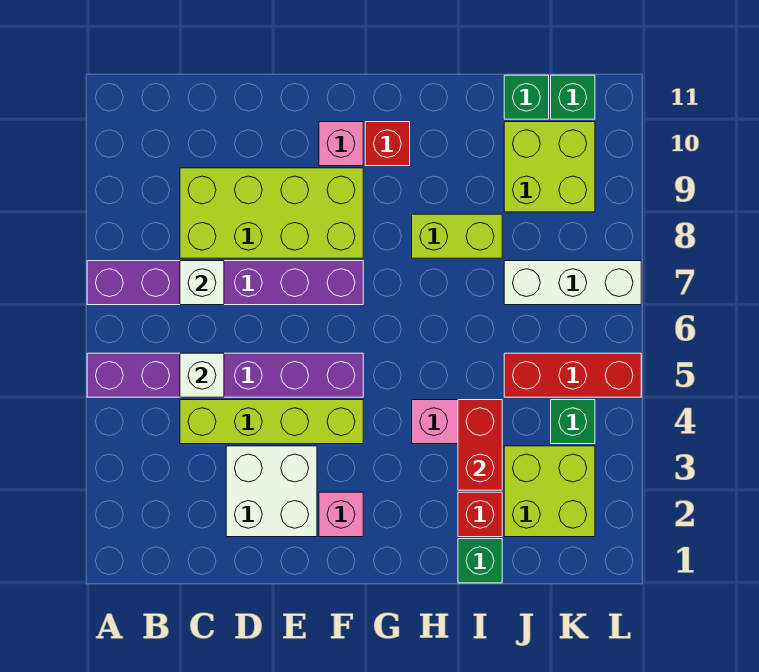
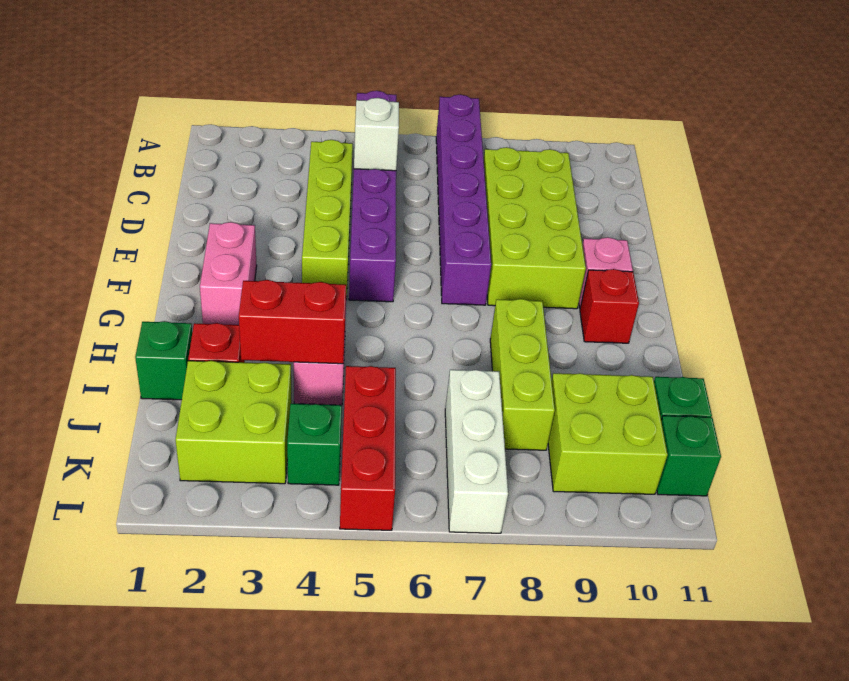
white brick C7 level 2 -> none
white brick D2:E3 level 1 -> none
pink brick F2 level 1 -> pink brick F2:G2 level 1
lime brick H8:I8 level 1 -> lime brick H8:J8 level 1

